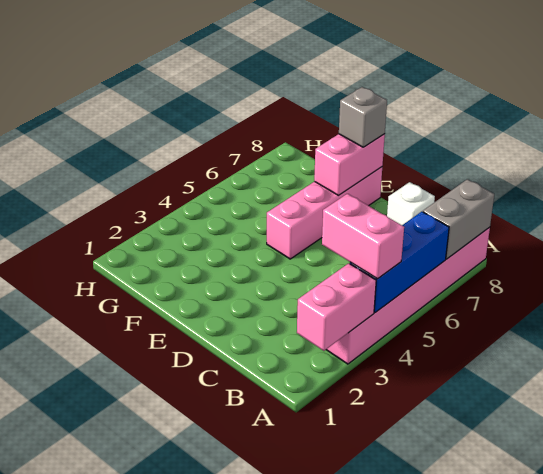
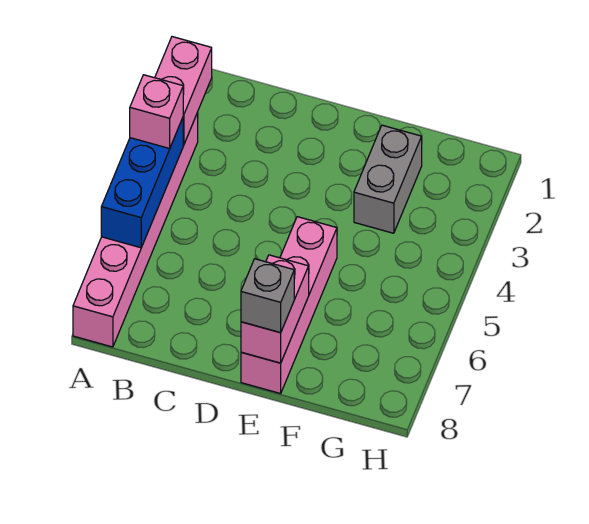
pink brick A4:B4 level 3 -> pink brick A4 level 3
grey brick A7:A8 level 2 -> grey brick F2:F3 level 1
white brick C8 level 1 -> none

